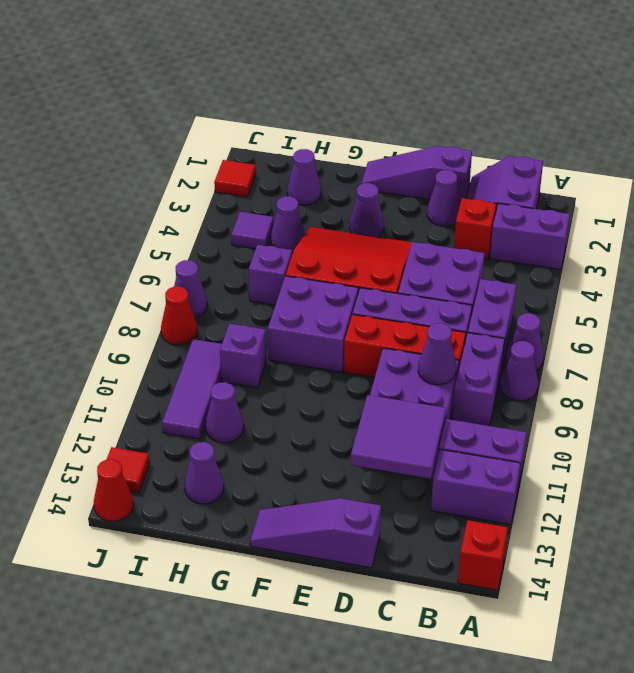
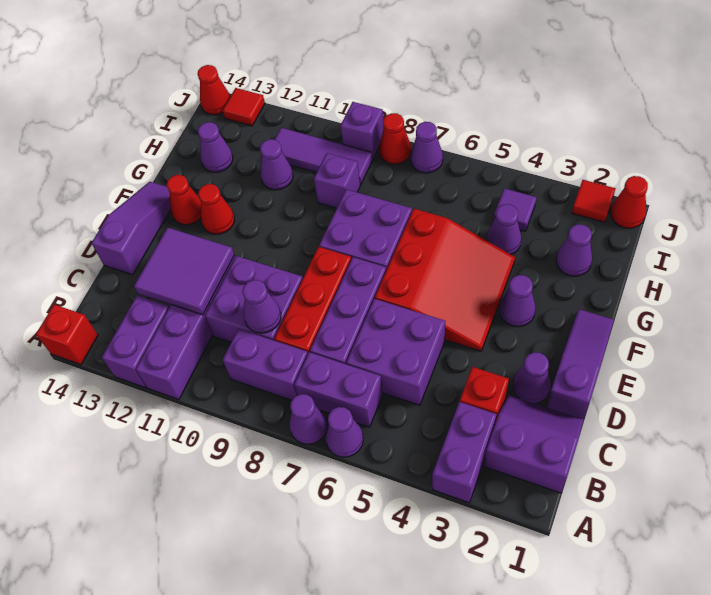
purple cone A8 level 1 -> purple cone A6 level 1
none -> red cone F12 level 1
none -> red cone F13 level 1
purple brick H6 level 1 -> purple brick J9 level 1
none -> red cone J1 level 1

